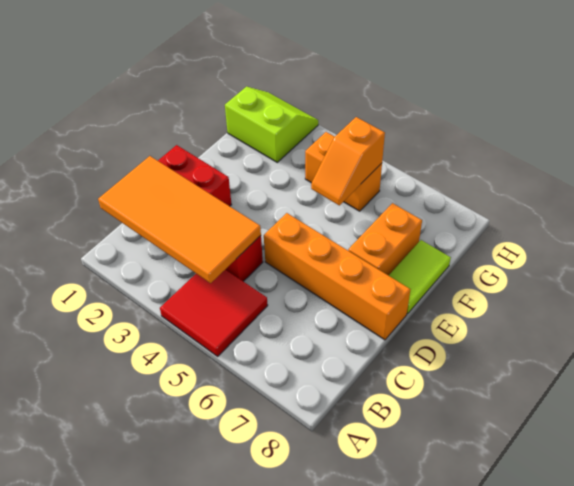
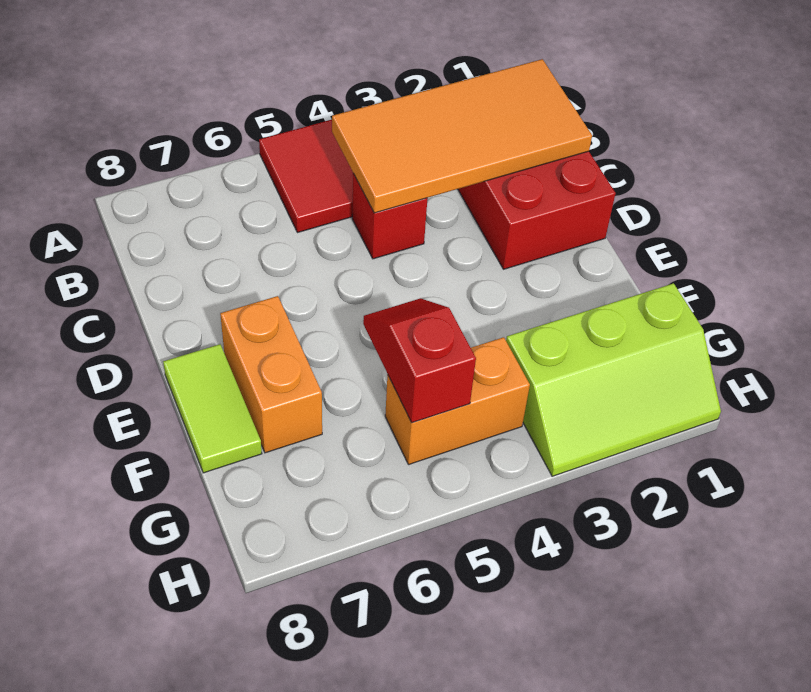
orange brick D5:D8 level 1 -> none
orange slope F5:G5 level 2 top G -> red slope F5:G5 level 2 top G
lime slope G1:H2 level 1 top G -> lime slope G1:H3 level 1 top G

